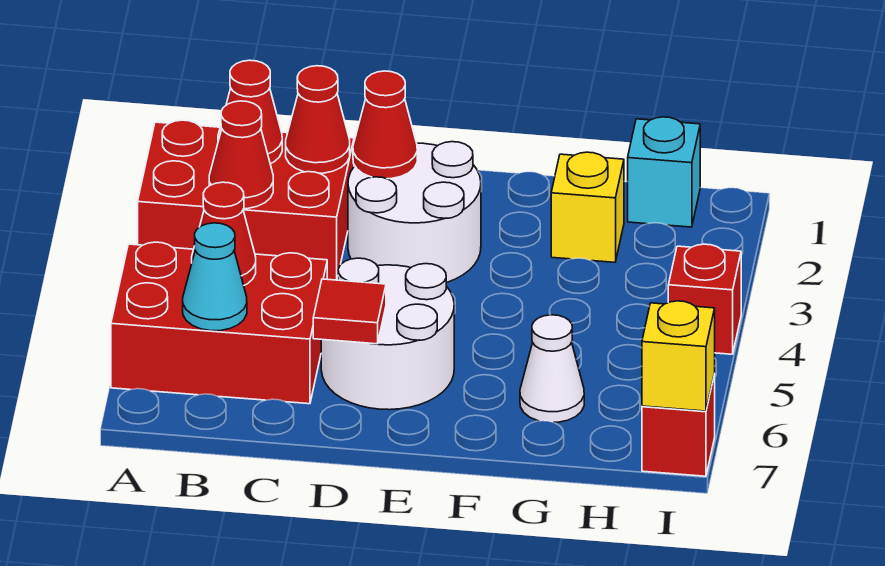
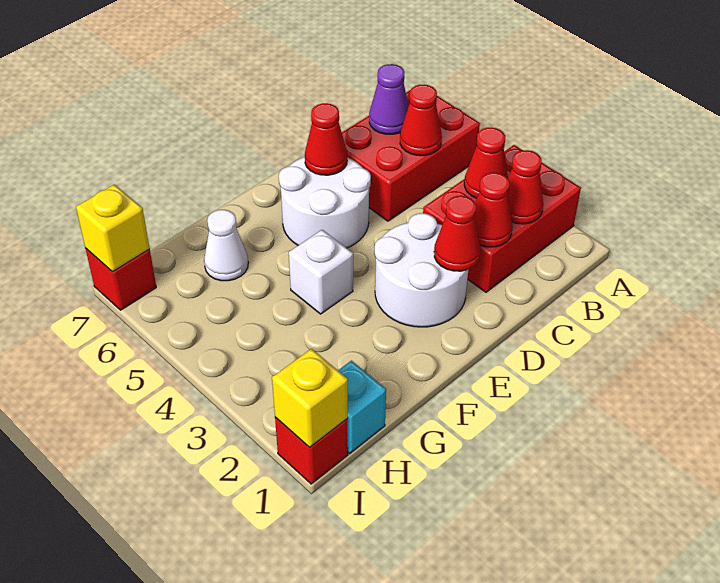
cyan cone B6 level 2 -> purple cone B6 level 2
red tile D6 level 2 -> red cone D6 level 2
none -> white brick F4 level 1
yellow brick G2 level 1 -> yellow brick I1 level 2
red brick I4 level 1 -> red brick I1 level 1

